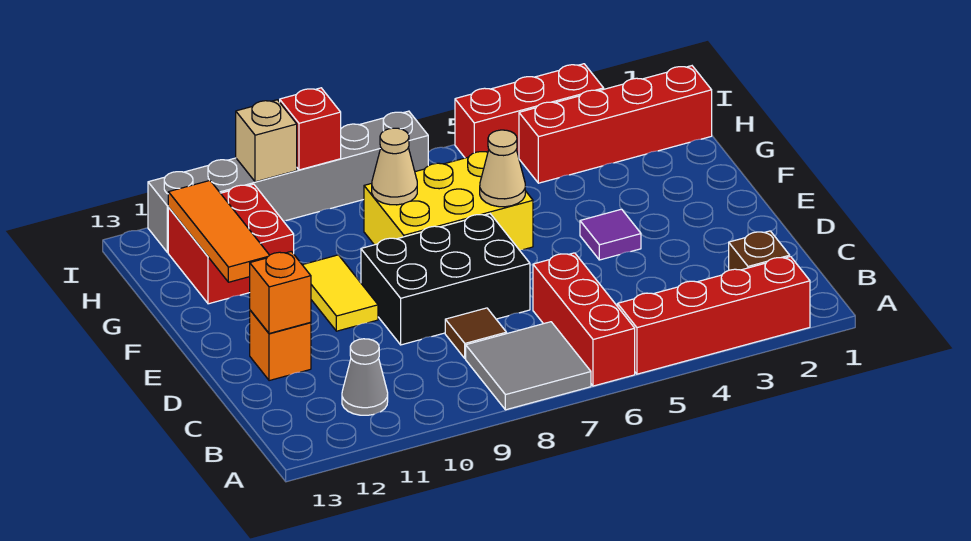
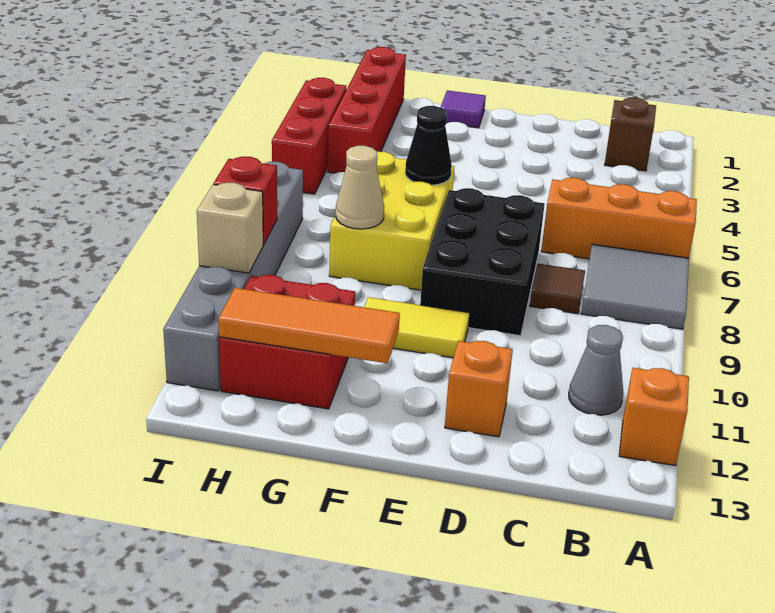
red brick A2:A5 level 1 -> none
red brick A6:C6 level 1 -> orange brick A6:C6 level 1
orange brick D12 level 2 -> orange brick A12 level 1
purple tile E4 level 1 -> purple tile F1 level 1
tan cone F6 level 2 -> black cone F6 level 2

